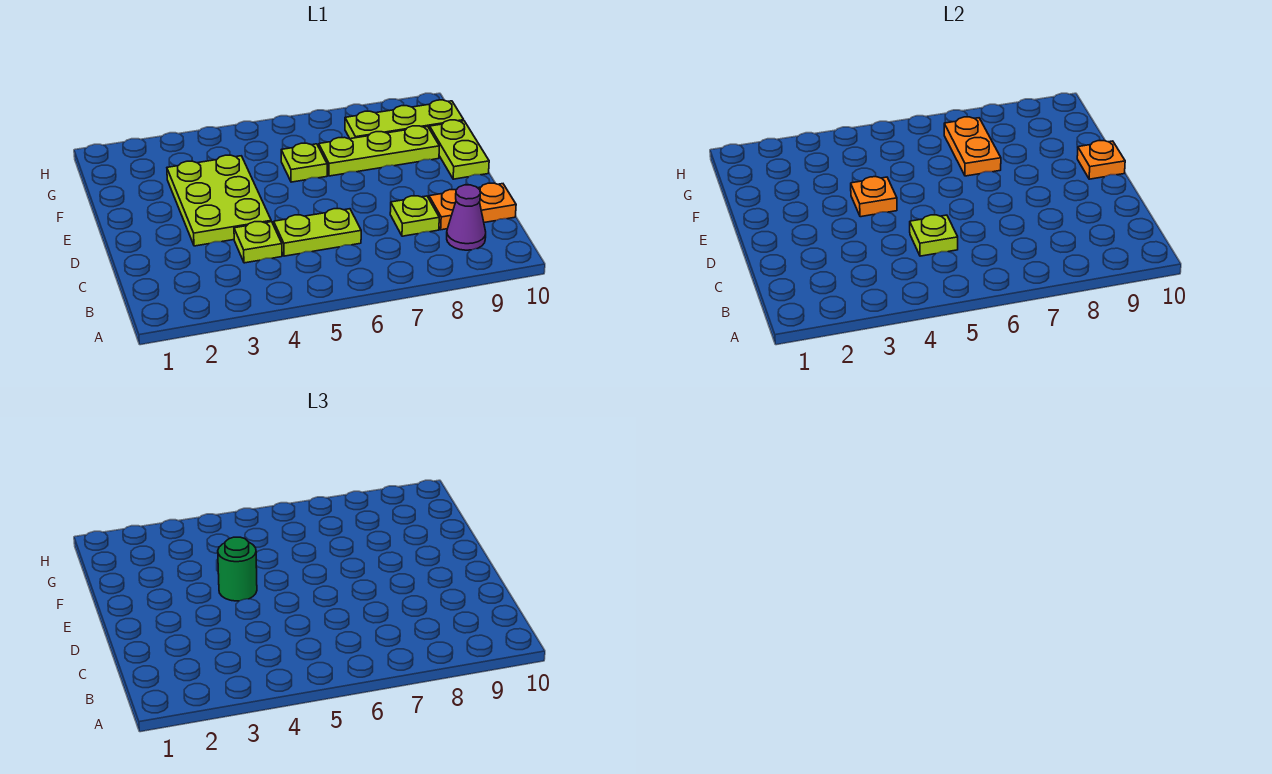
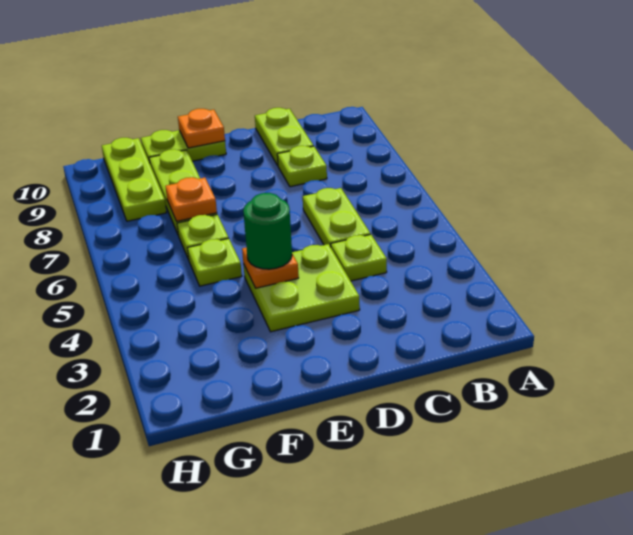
purple cone B9 level 1 -> none
lime plate C5 level 2 -> lime plate F5 level 1
orange plate C9:C10 level 1 -> lime plate C9:C10 level 1
lime plate D3:F4 level 1 -> lime plate D3:E4 level 1
orange plate F7:G7 level 2 -> orange plate F7 level 2

